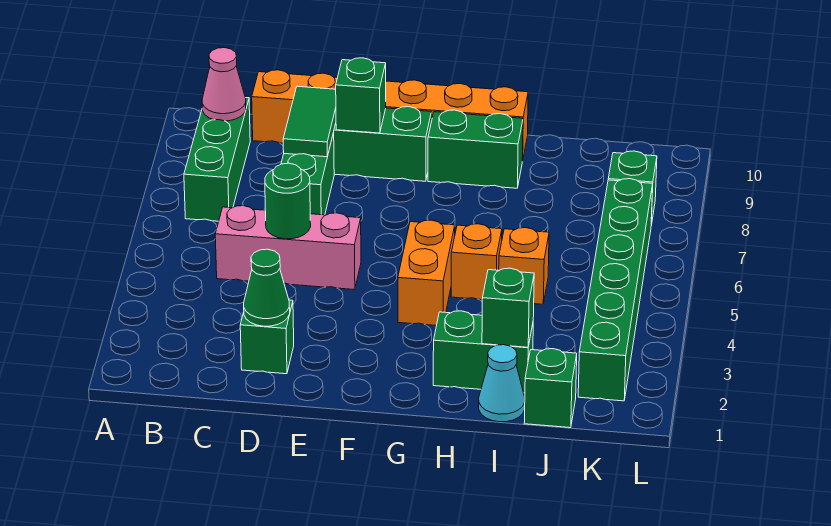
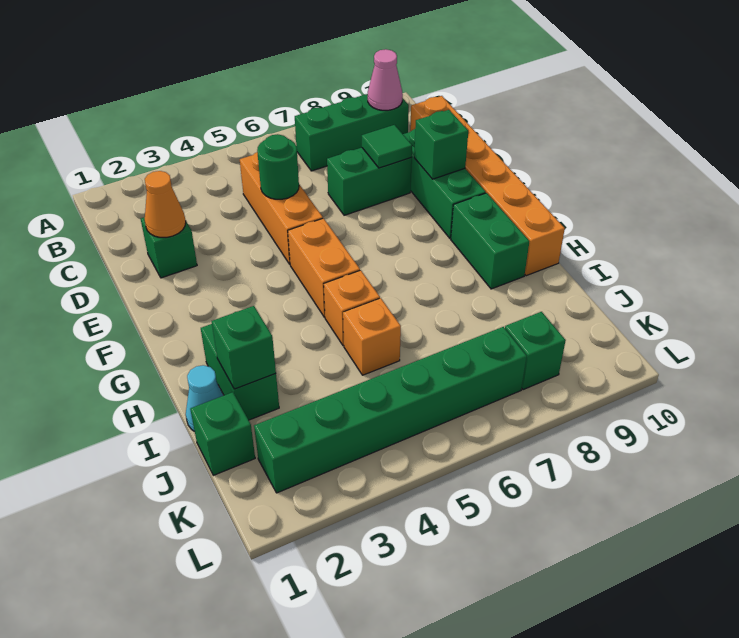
pink brick C5:E5 level 1 -> orange brick C5:E5 level 1
green cone D2 level 2 -> orange cone D2 level 2
green tile D8:D9 level 2 -> green tile D8 level 2
orange brick G4:G5 level 1 -> orange brick F5:G5 level 1

